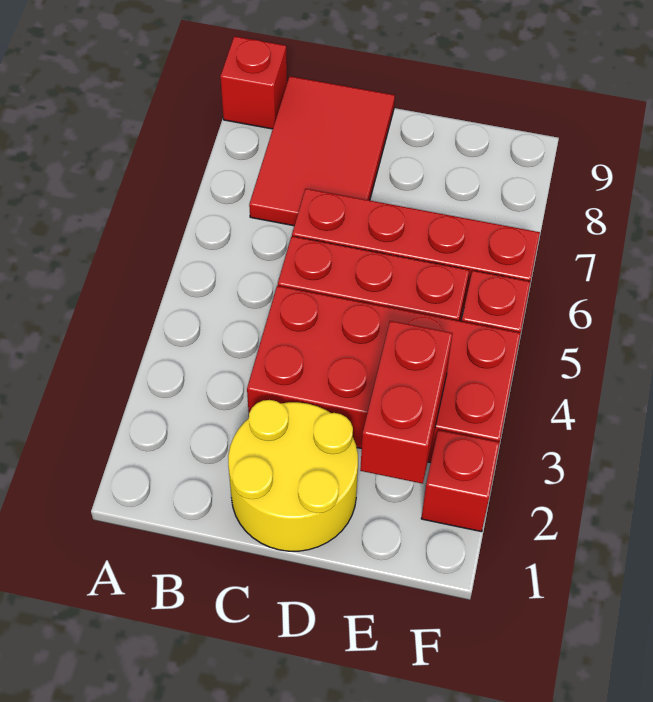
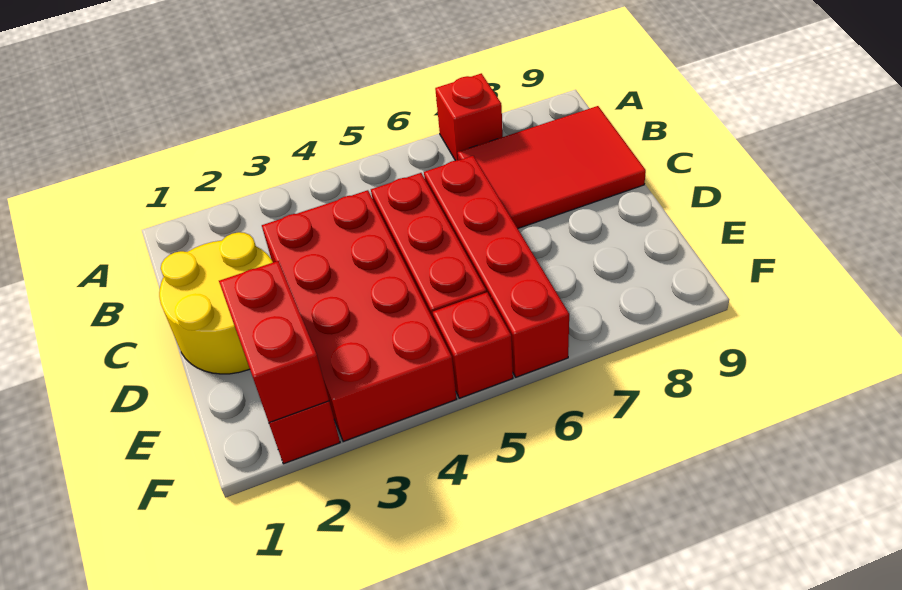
red brick A9 level 1 -> red brick A7 level 1
red brick E2:E3 level 2 -> red brick E2:F2 level 2

